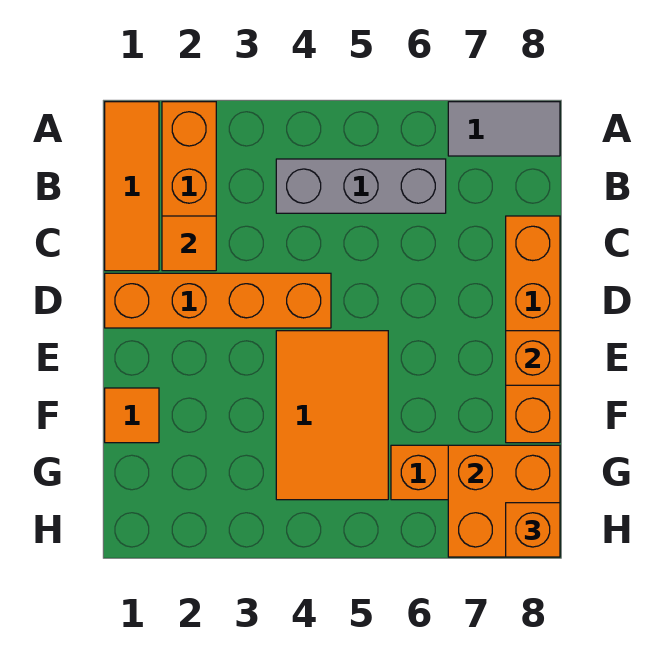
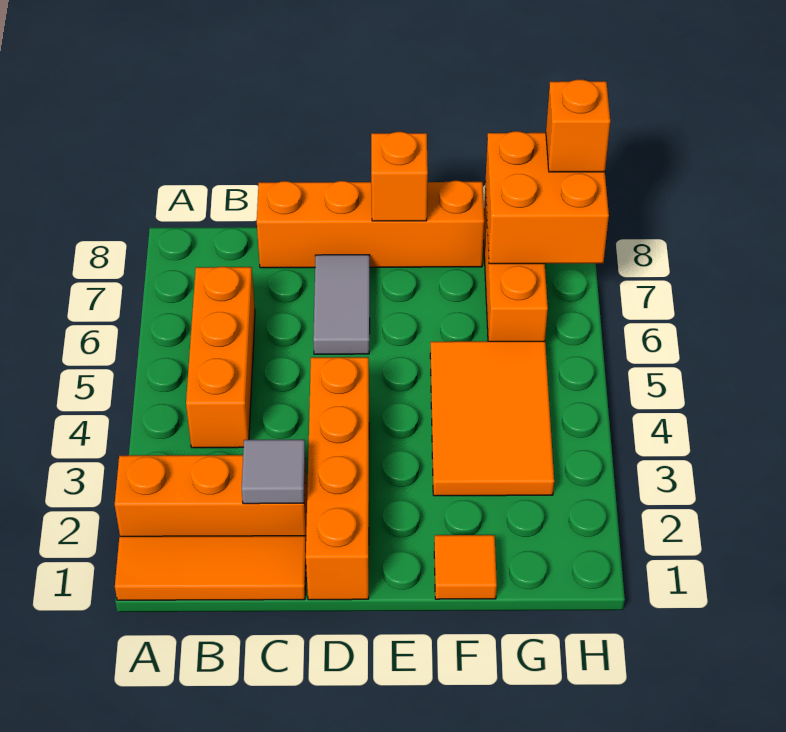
grey tile A7:A8 level 1 -> grey tile D6:D7 level 1
grey brick B4:B6 level 1 -> orange brick B4:B6 level 1
orange tile C2 level 2 -> grey tile C2 level 2
orange tile E4:G5 level 1 -> orange tile F3:G5 level 1

